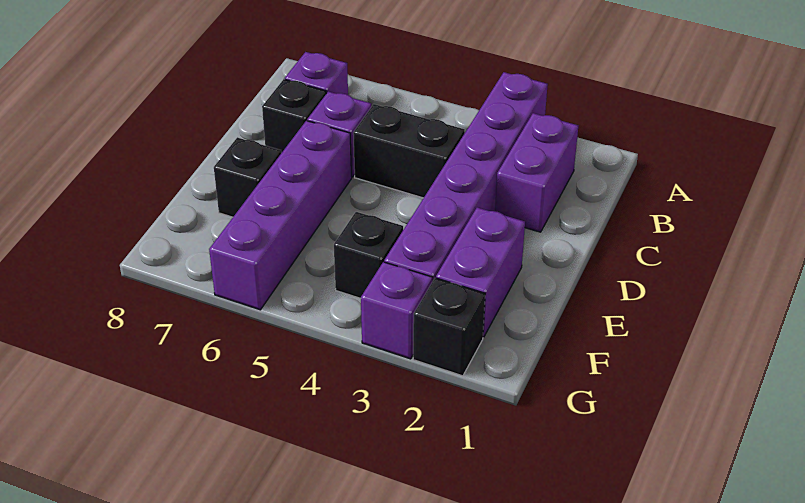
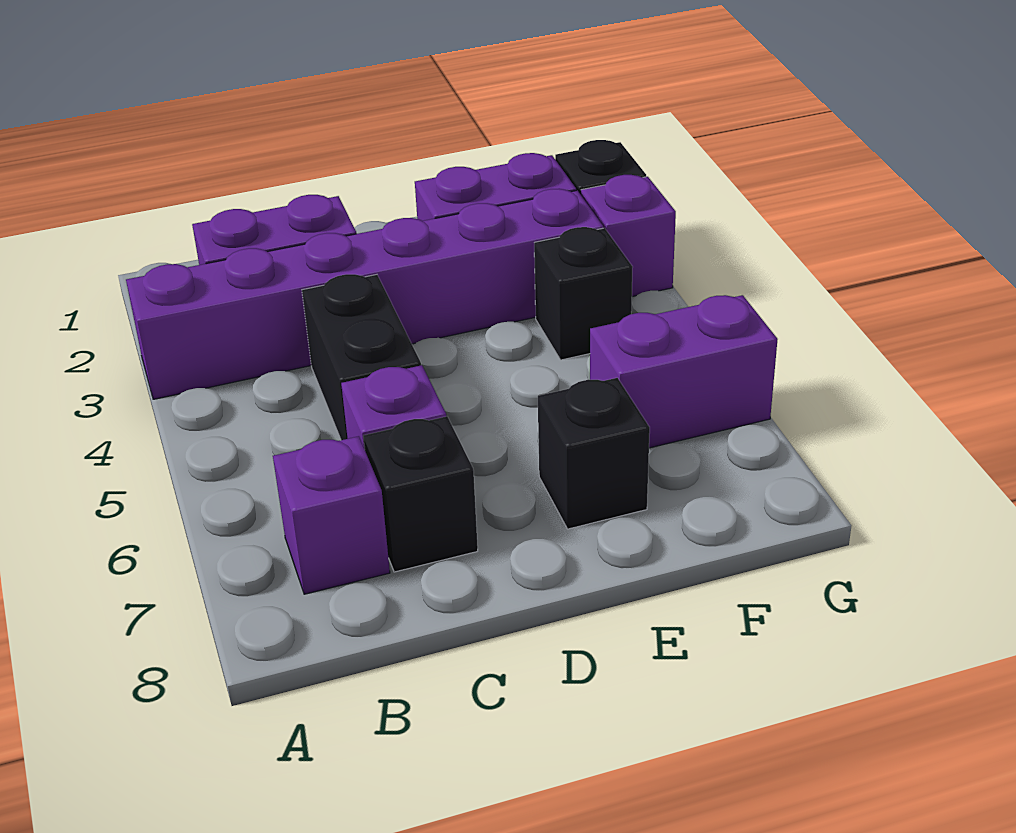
purple brick D6:G6 level 1 -> purple brick F6:G6 level 1

